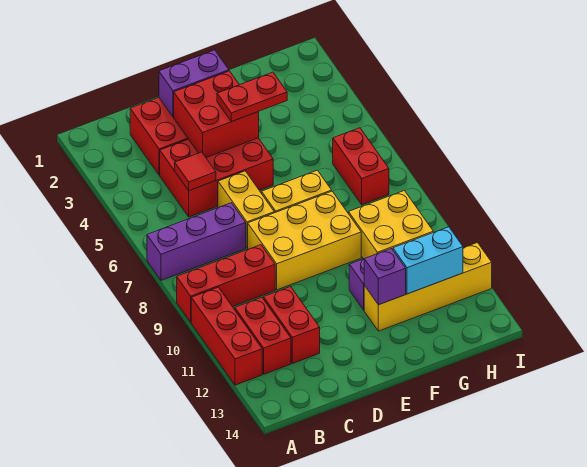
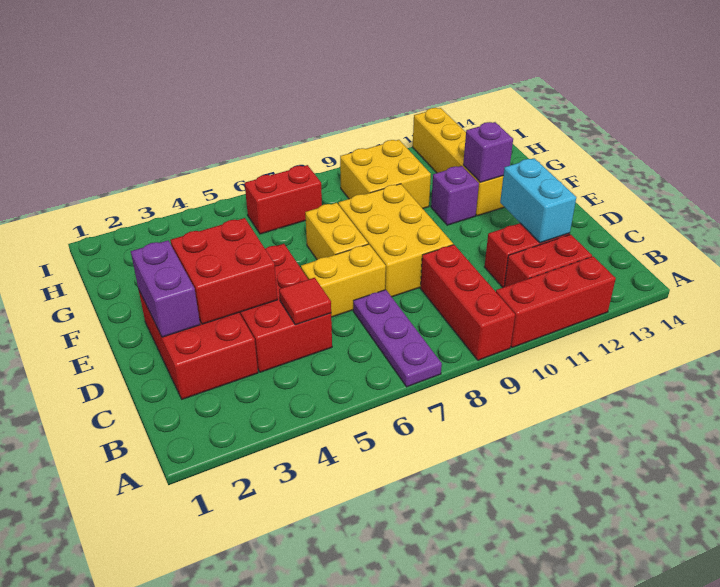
purple brick A7:C7 level 1 -> purple plate A7:C7 level 1
red plate E4:F4 level 3 -> none
cyan brick G12:H12 level 2 -> cyan brick C12:D12 level 2

